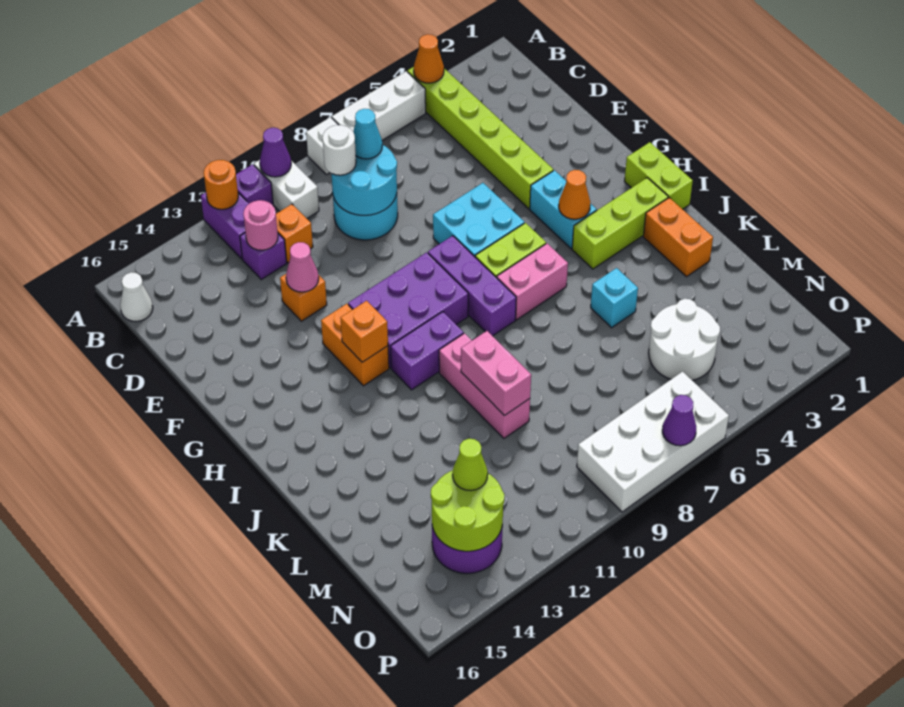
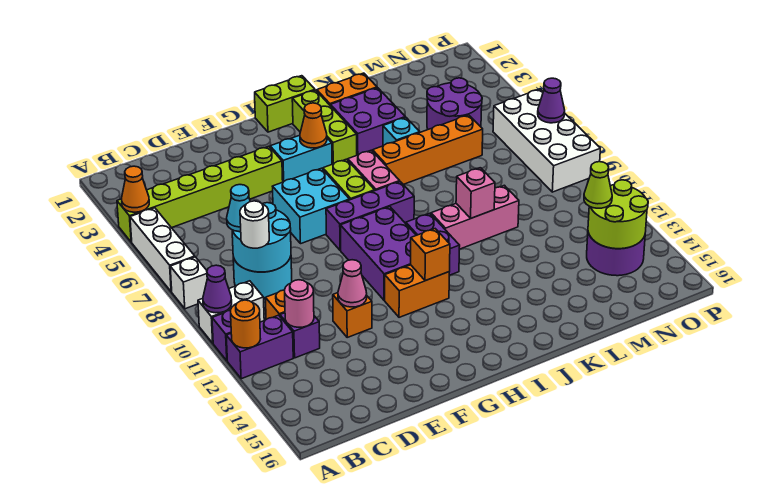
white cone B16 level 1 -> none
none -> purple brick J3:K4 level 1
none -> orange brick J6:M6 level 1
pink brick K10:L10 level 2 -> pink brick K10 level 2
white round brick M4:N5 level 1 -> purple round brick M4:N5 level 1

